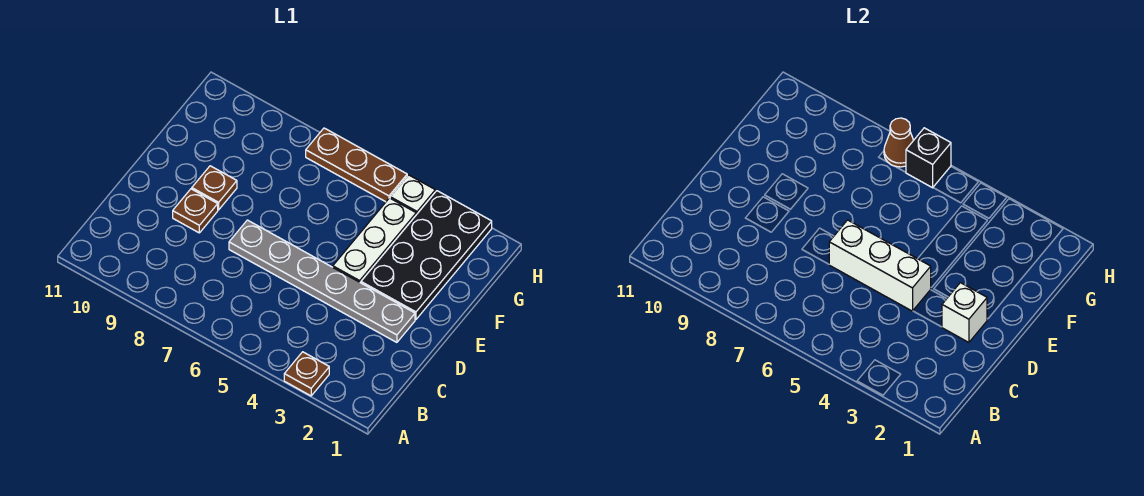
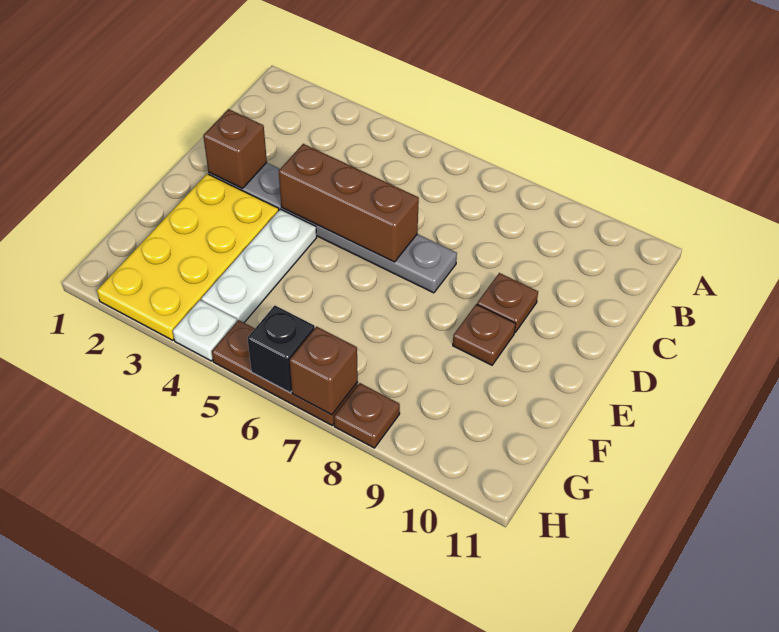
brown plate A3 level 1 -> brown plate H8 level 1
white brick D2 level 2 -> brown brick D2 level 2
white brick D4:D6 level 2 -> brown brick D4:D6 level 2
black plate E2:H3 level 1 -> yellow plate E2:H3 level 1
brown cone H7 level 2 -> brown brick H7 level 2

